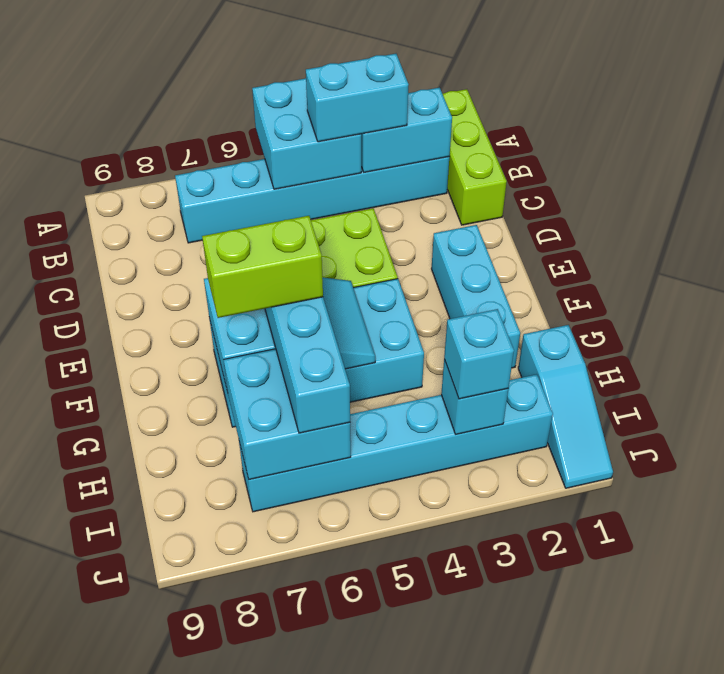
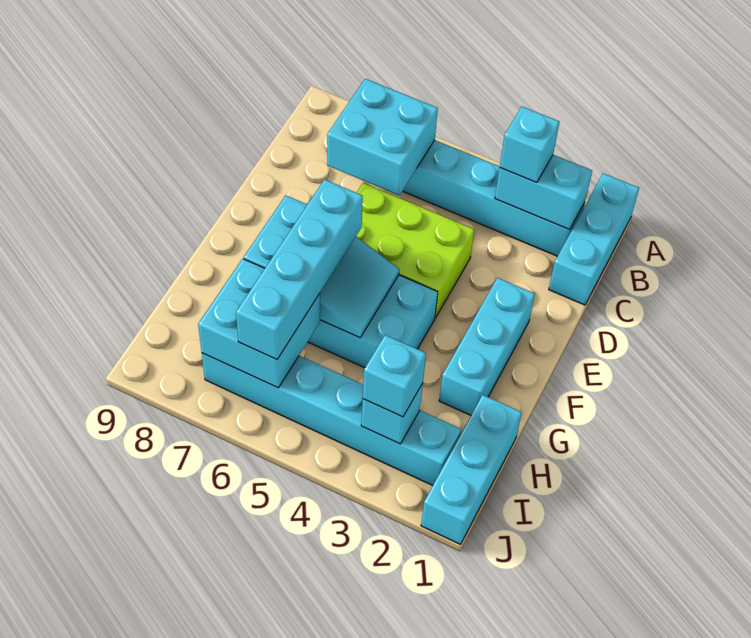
lime brick A1:C1 level 1 -> cyan brick A1:C1 level 1
cyan brick A4:B5 level 2 -> cyan brick B6:C7 level 2
cyan brick B3:B4 level 3 -> cyan brick B3 level 3
lime brick G6:G7 level 4 -> none
cyan slope H1:J1 level 1 top H -> cyan brick H1:J1 level 1

